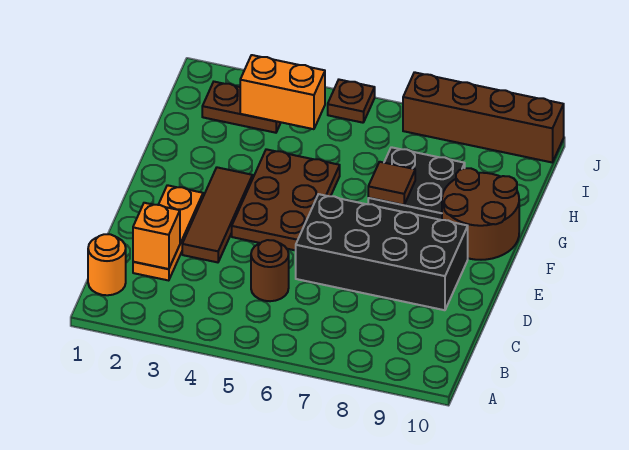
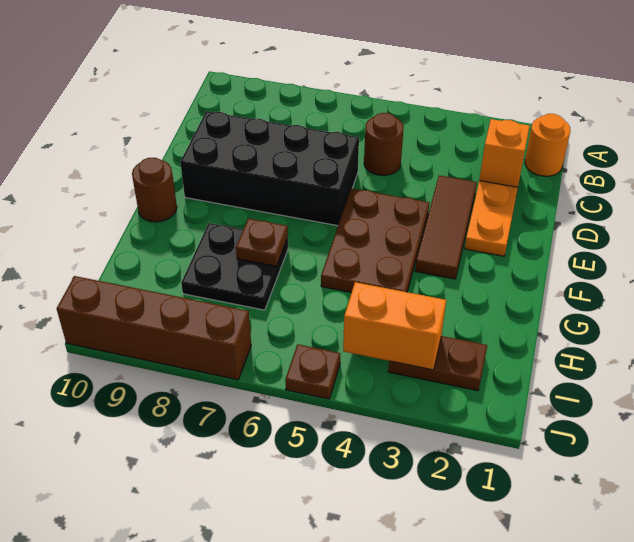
brown round brick F9:G10 level 1 -> brown round brick F10 level 1
brown tile G7 level 2 -> brown plate G7 level 2

